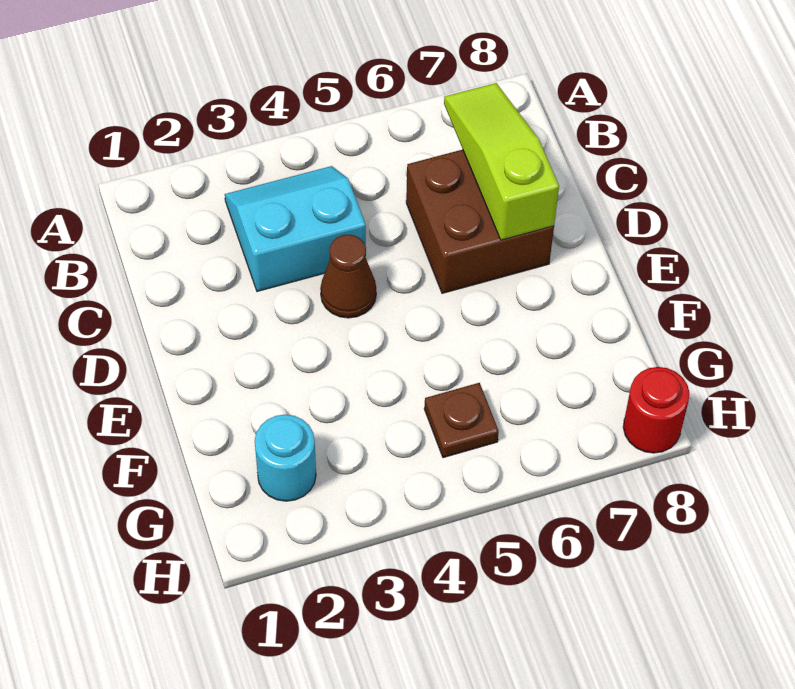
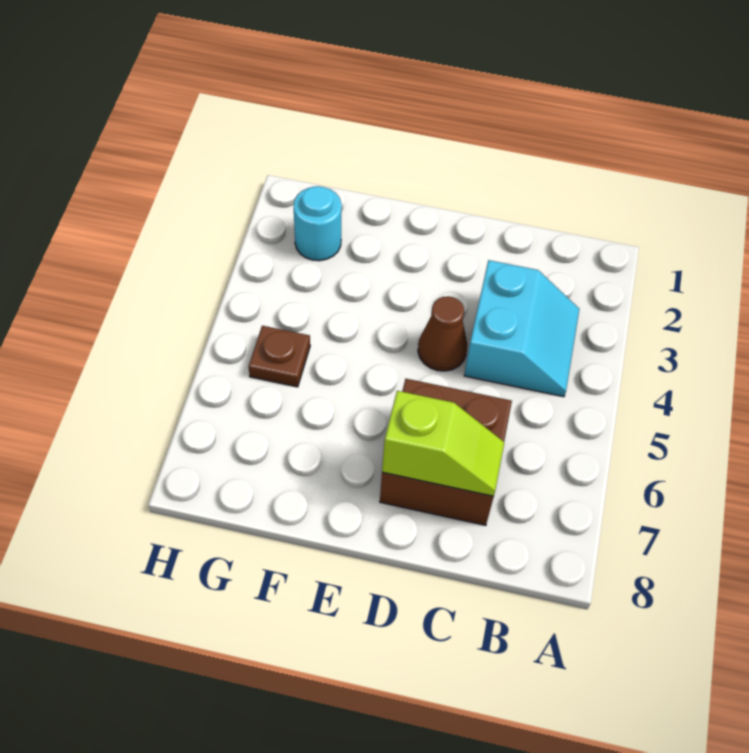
lime slope B7:D7 level 2 top D -> lime slope C7:D7 level 2 top D
red round brick H8 level 1 -> none

